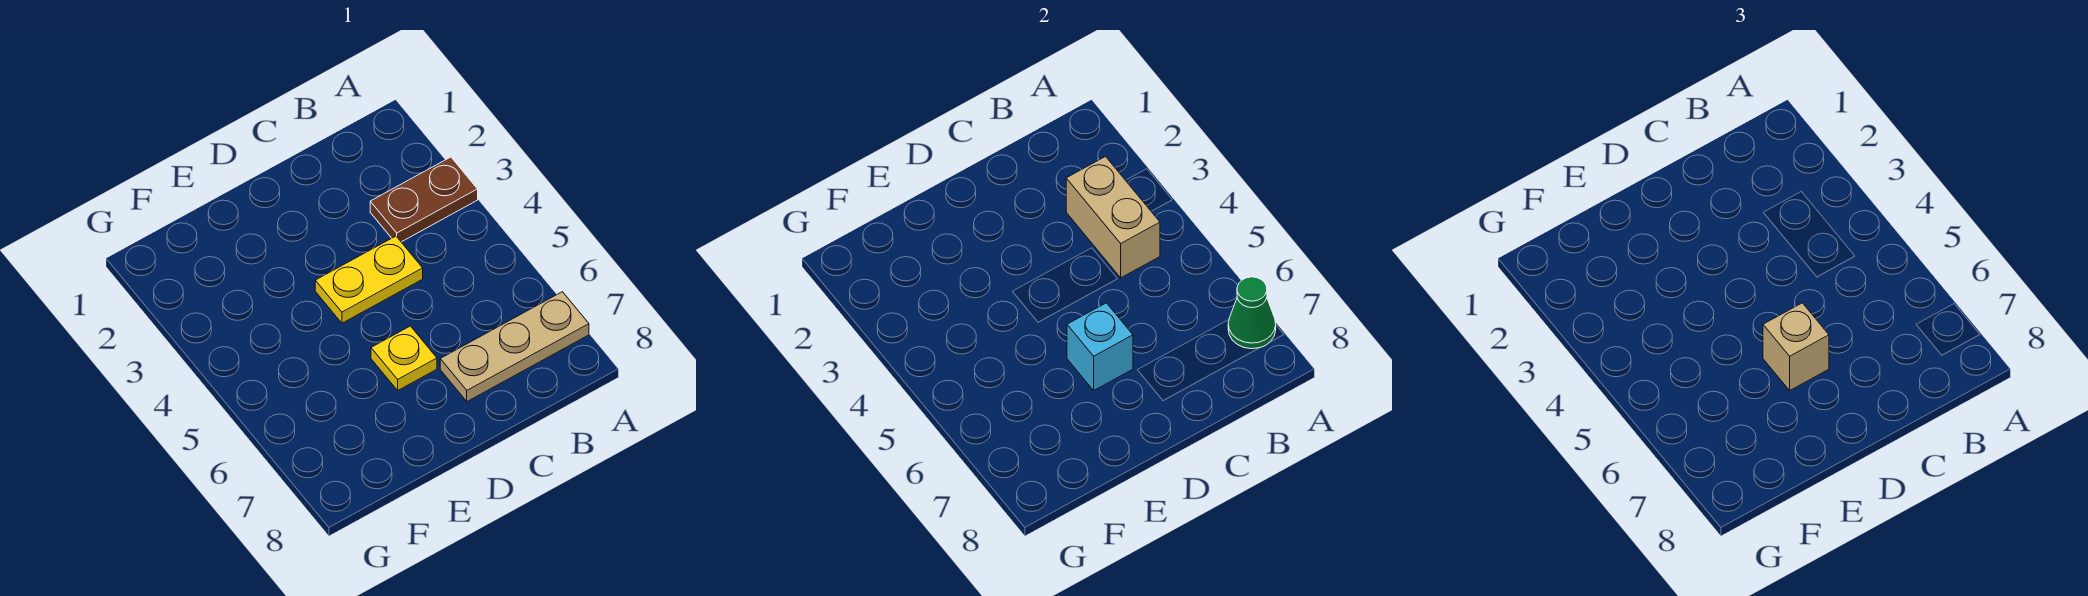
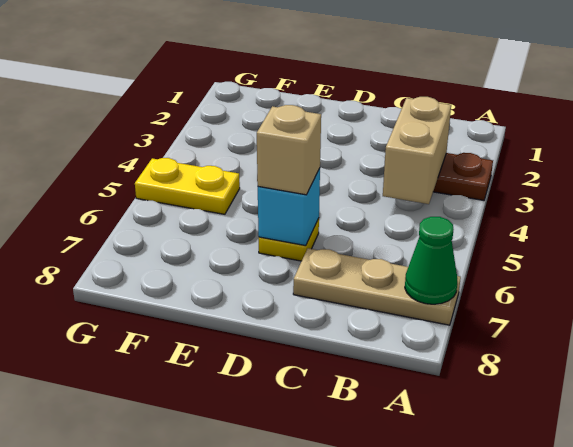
yellow plate C4:D4 level 1 -> yellow plate F5:G5 level 1

